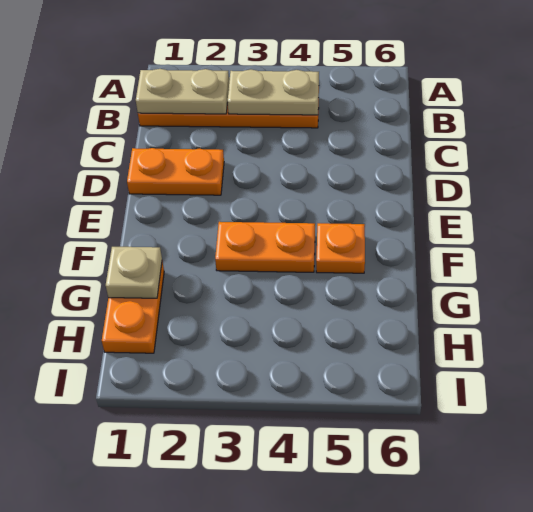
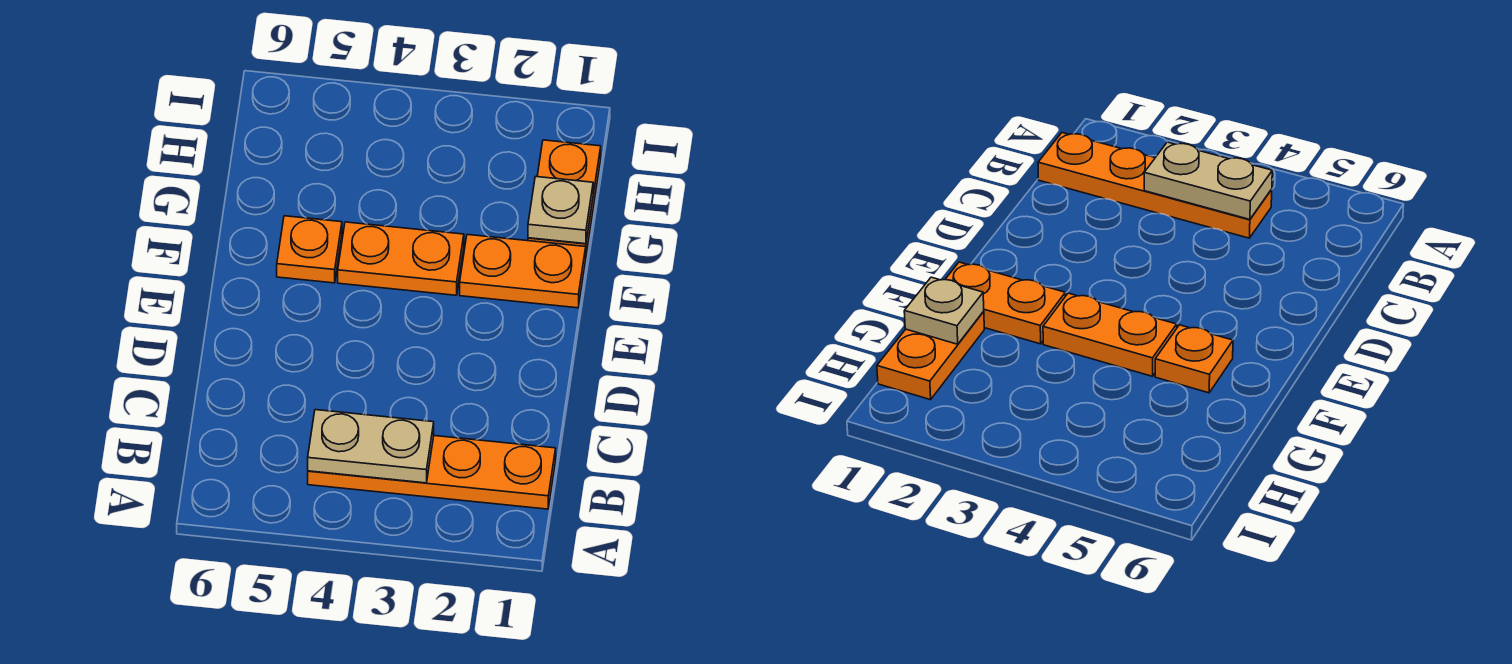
tan plate B1:B2 level 2 -> none
orange plate D1:D2 level 1 -> orange plate F1:F2 level 1

